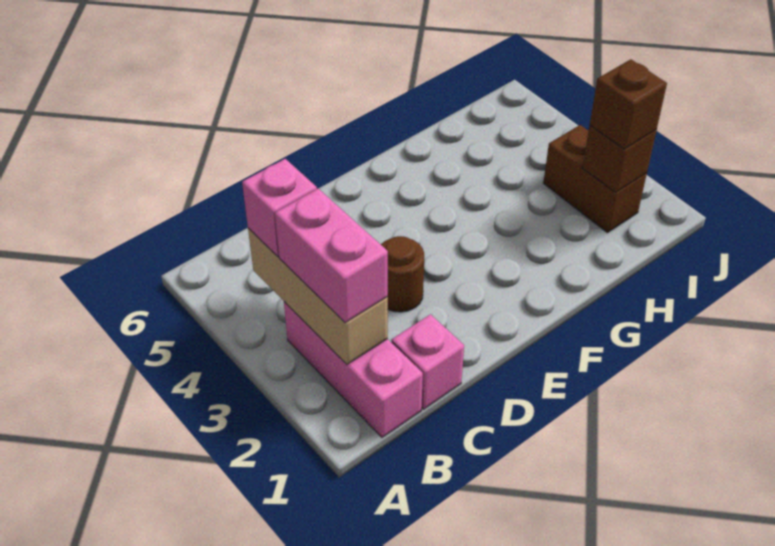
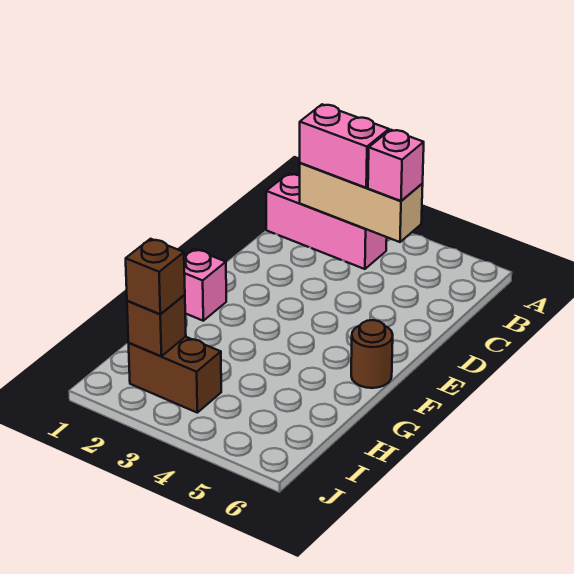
pink brick C1 level 1 -> pink brick F1 level 1
brown round brick D3 level 1 -> brown round brick F6 level 1

